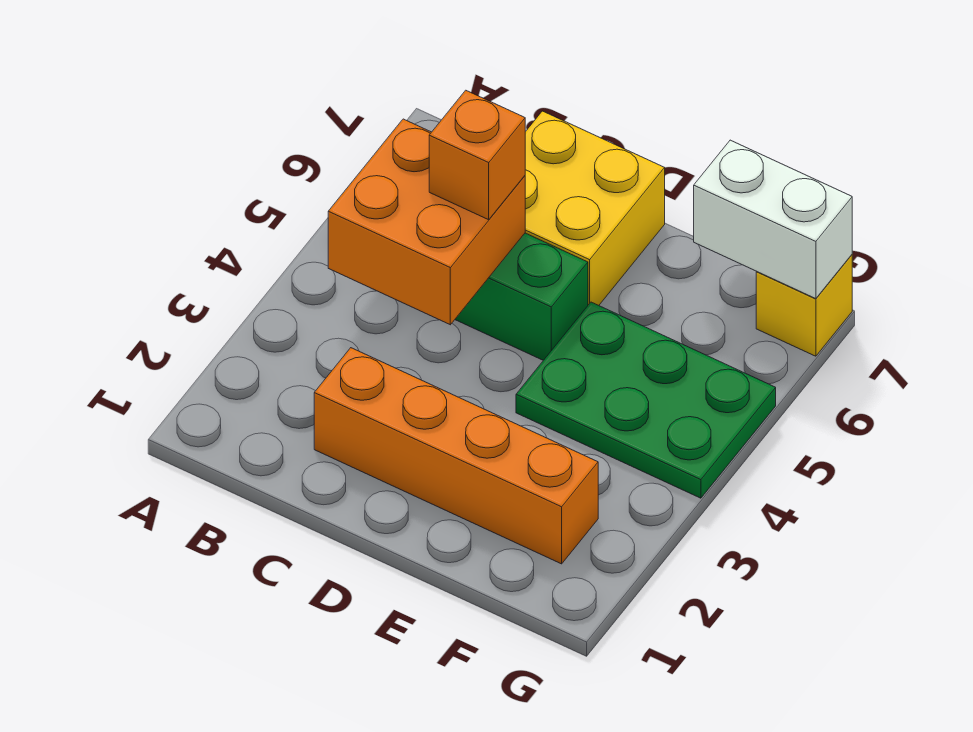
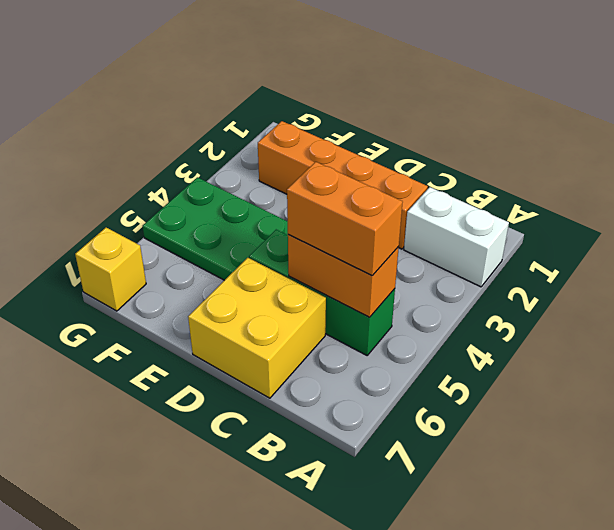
orange brick B4:C5 level 2 -> orange brick B5:C5 level 2
orange brick C5 level 3 -> orange brick B5:C5 level 3
white brick F7:G7 level 2 -> white brick A2:B2 level 1

